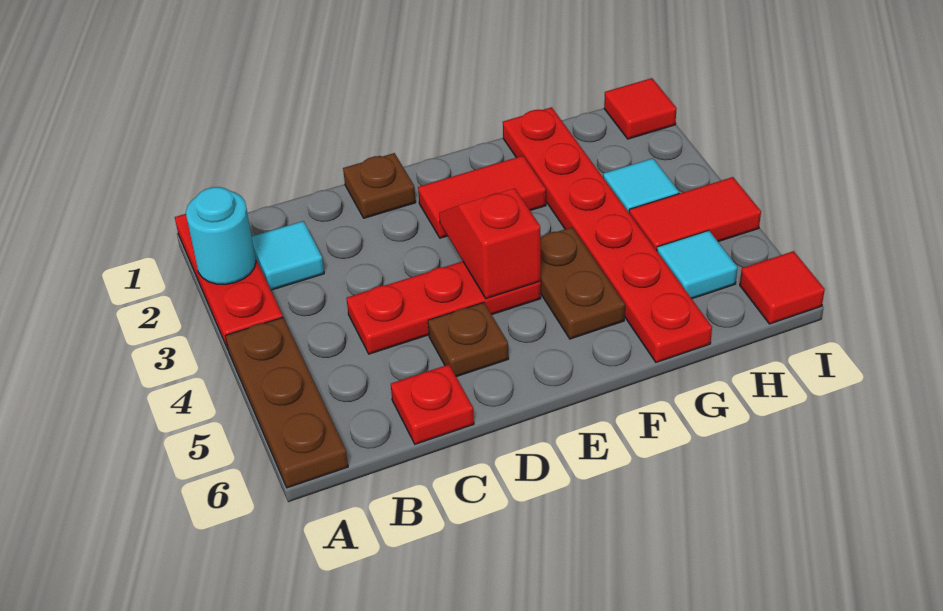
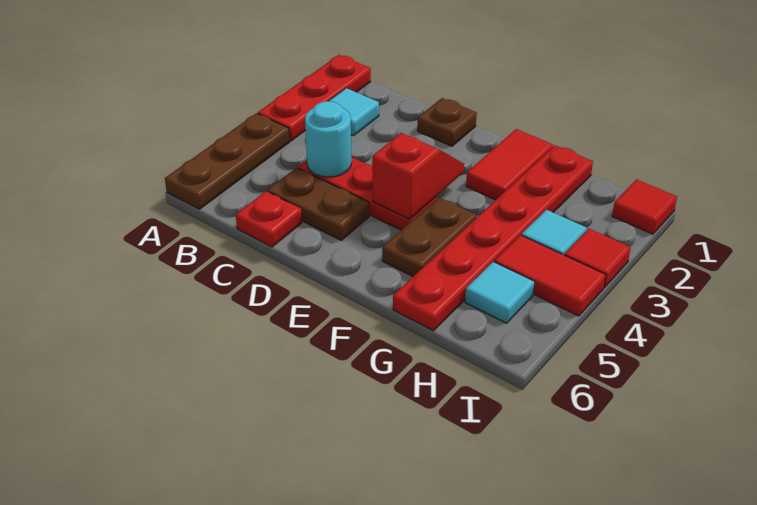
cyan round brick A2 level 2 -> cyan round brick C4 level 2
brown plate D5 level 1 -> brown plate C5:D5 level 1
red tile E2:F2 level 1 -> red tile F1:F2 level 1
red tile I6 level 1 -> red tile I3 level 1

